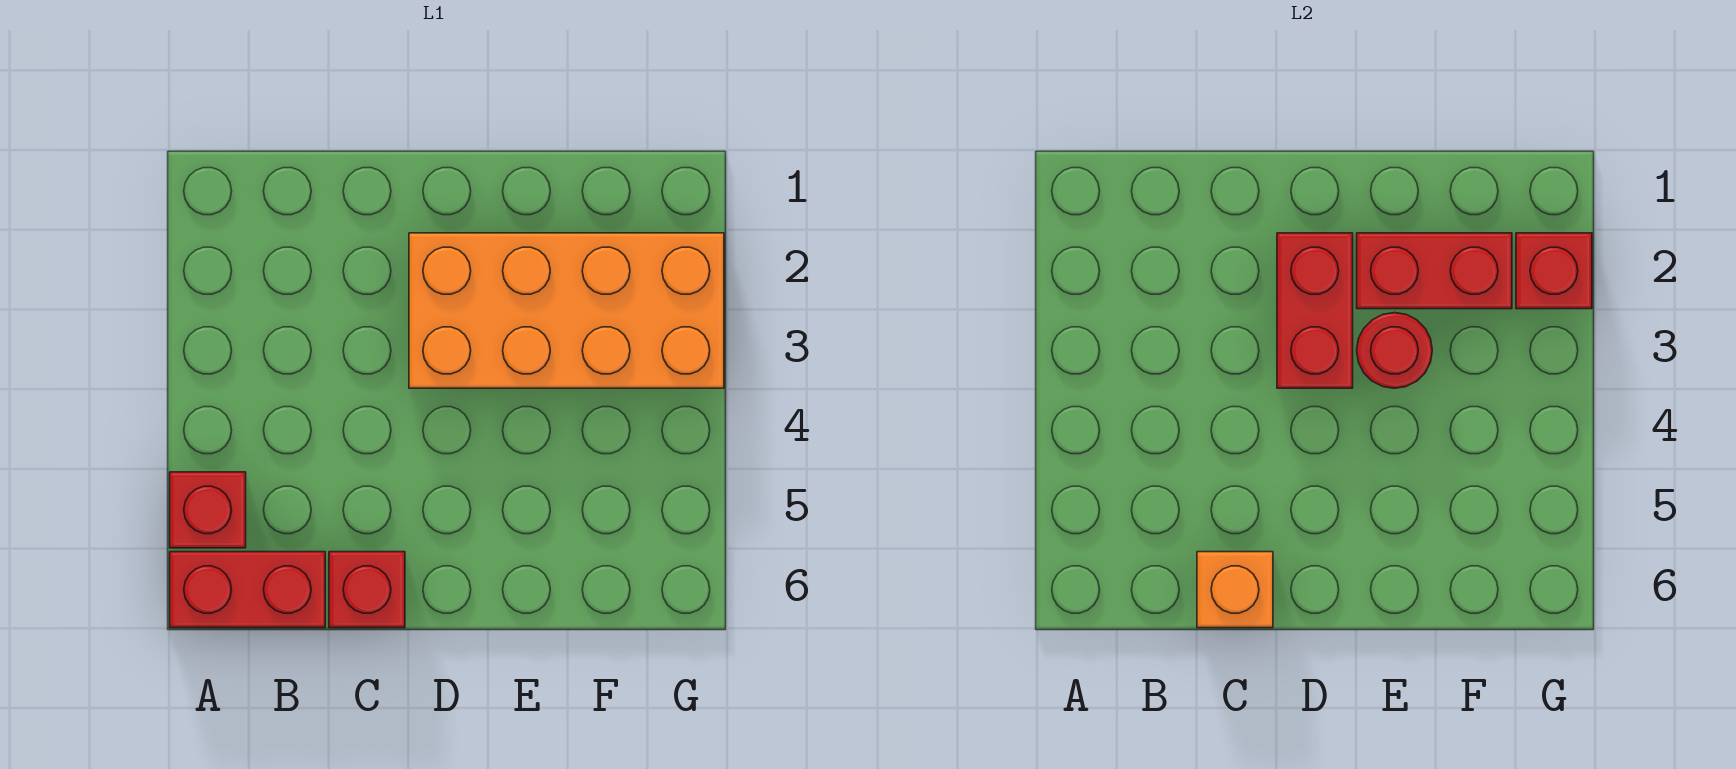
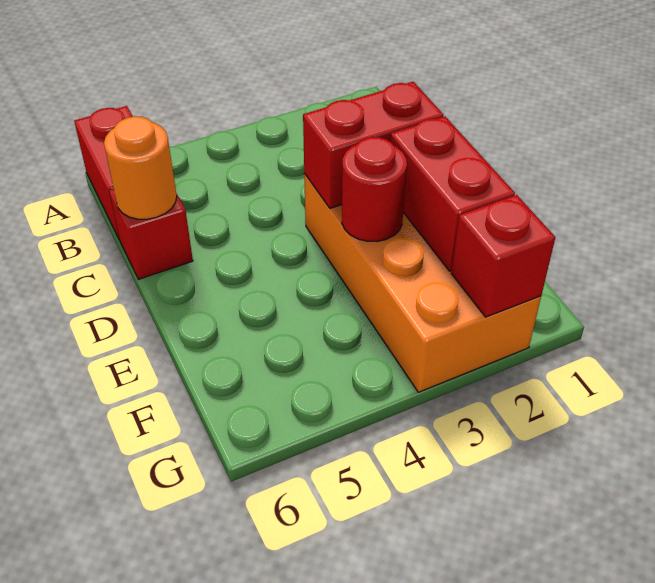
red brick A5 level 1 -> none
orange brick C6 level 2 -> orange round brick C6 level 2

